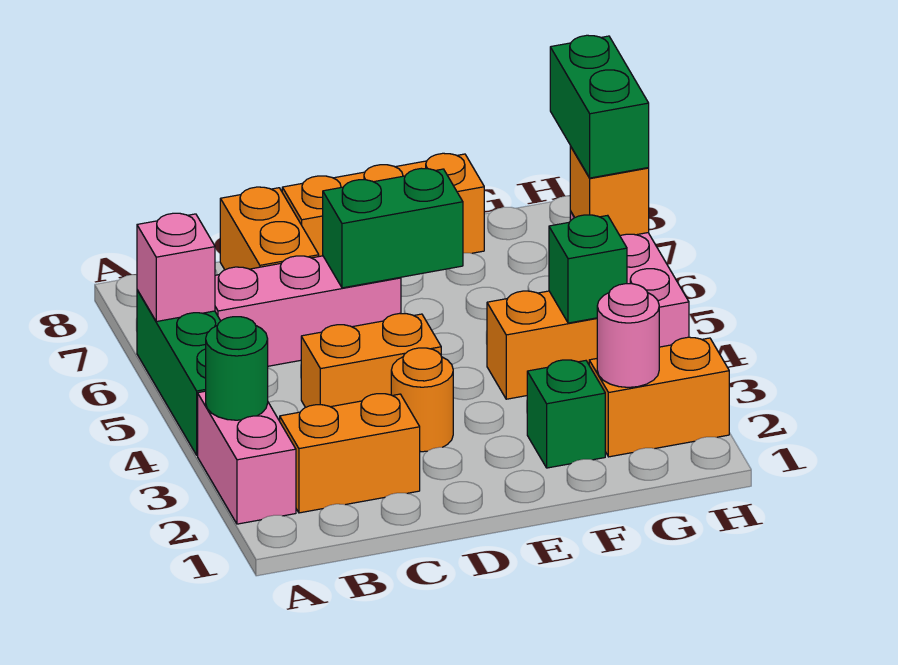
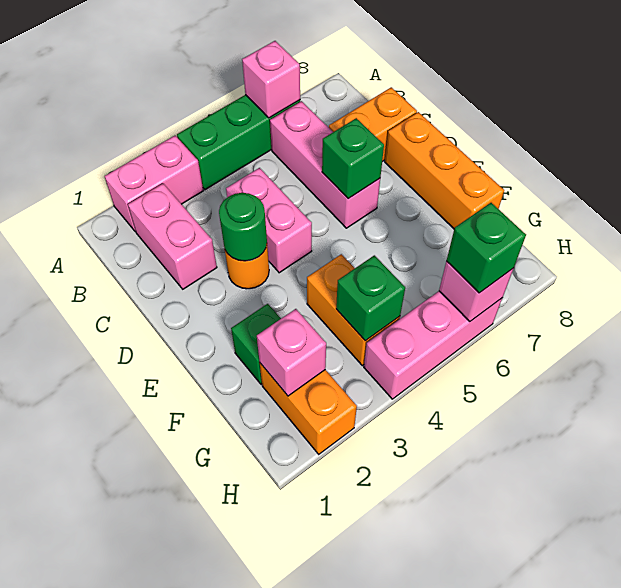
green round brick A3 level 2 -> green round brick D3 level 2
orange brick B2:C2 level 1 -> pink brick B2:C2 level 1
orange brick C4:D4 level 1 -> pink brick C4:D4 level 1
green brick D6:E6 level 2 -> green brick D6 level 2
pink round brick G2 level 2 -> pink brick G2 level 2
orange brick H6 level 2 -> pink brick H6 level 2
green brick H6:H7 level 3 -> green brick H6 level 3

